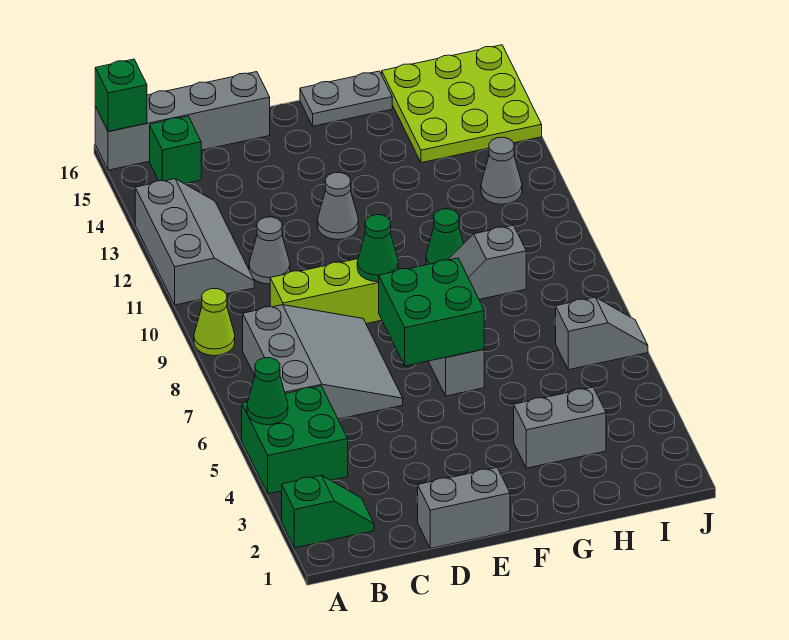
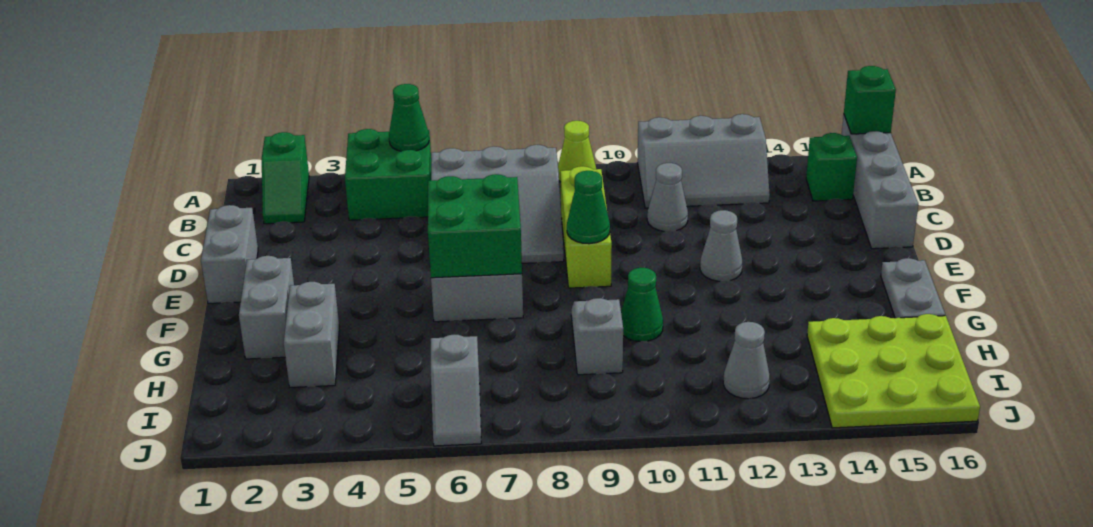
none -> grey brick F2:G2 level 1

